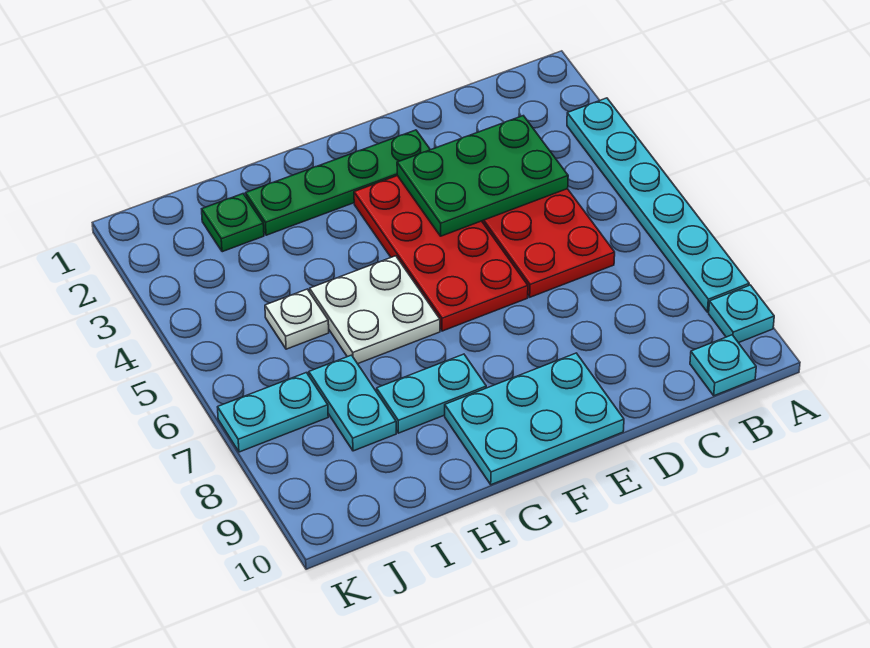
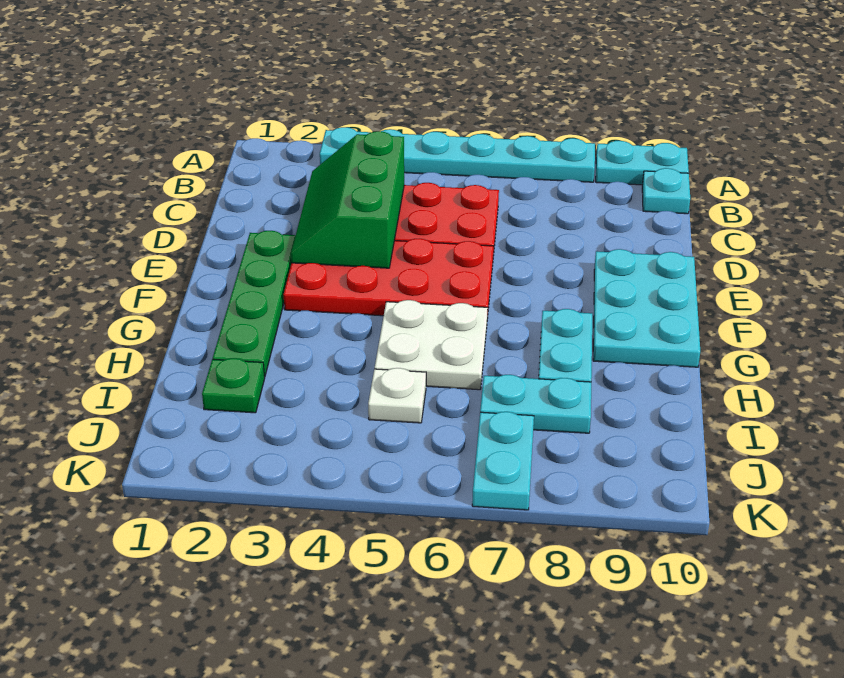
cyan plate A9 level 1 -> cyan plate A9:A10 level 1
green plate C3:E4 level 2 -> green slope C3:E4 level 2 top 4

